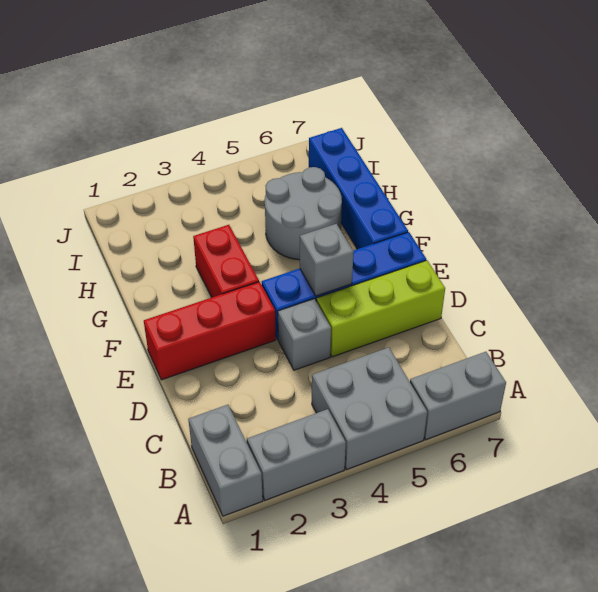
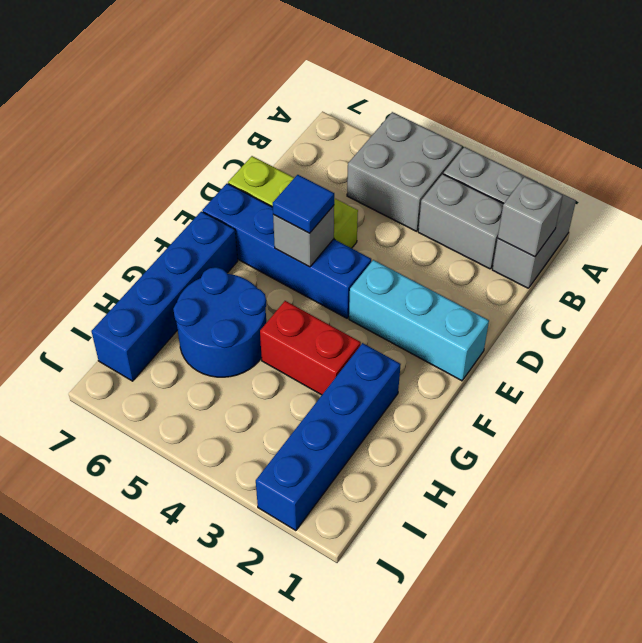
grey brick A6:A7 level 1 -> grey brick B2:B3 level 1
grey brick D4 level 1 -> grey brick B1 level 2
red brick E1:E3 level 1 -> cyan brick E1:E3 level 1
none -> blue tile E5 level 3
red brick F3:G3 level 1 -> red brick G3:G4 level 1
none -> blue brick G2:J2 level 1
grey round brick G5:H6 level 1 -> blue round brick G5:H6 level 1

